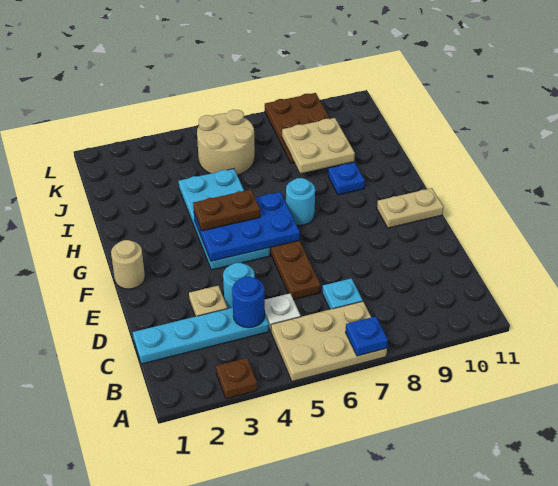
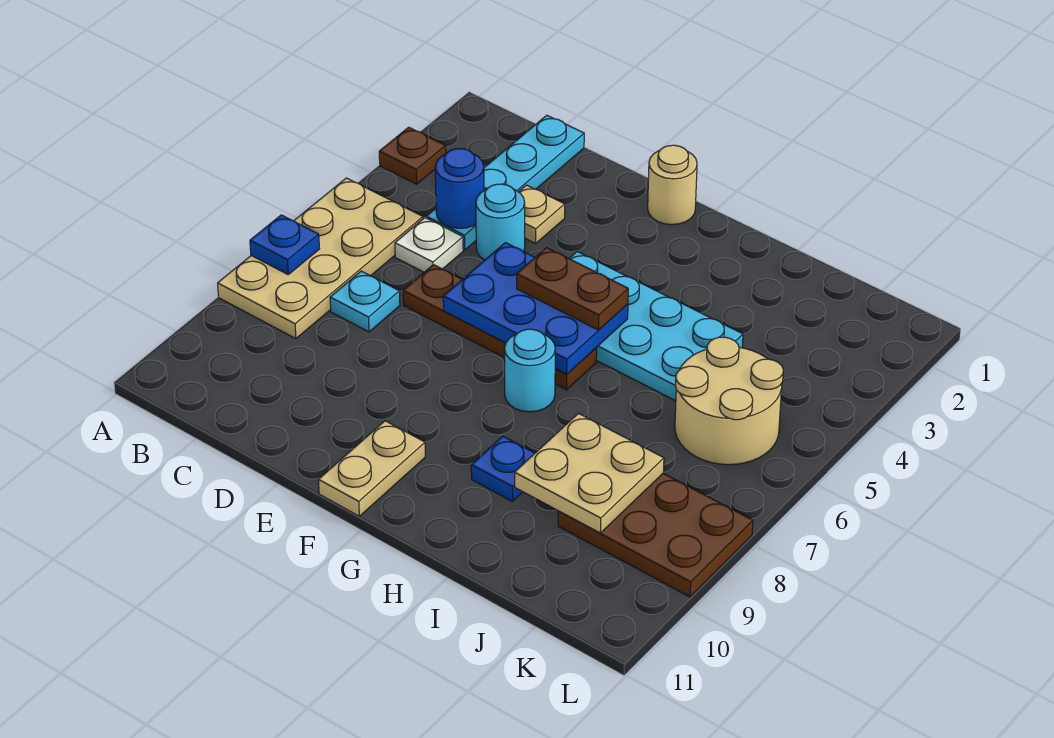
tan plate A5:B7 level 1 -> tan plate A5:B8 level 1
blue plate F4:G6 level 2 -> blue plate E5:G6 level 2
brown plate G4:G5 level 3 -> brown plate F5:G5 level 3

